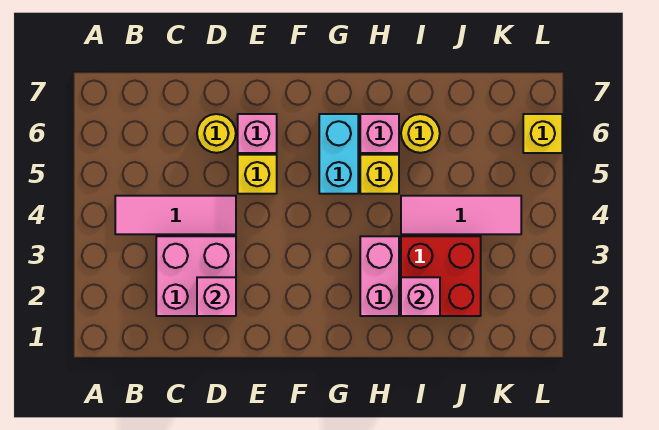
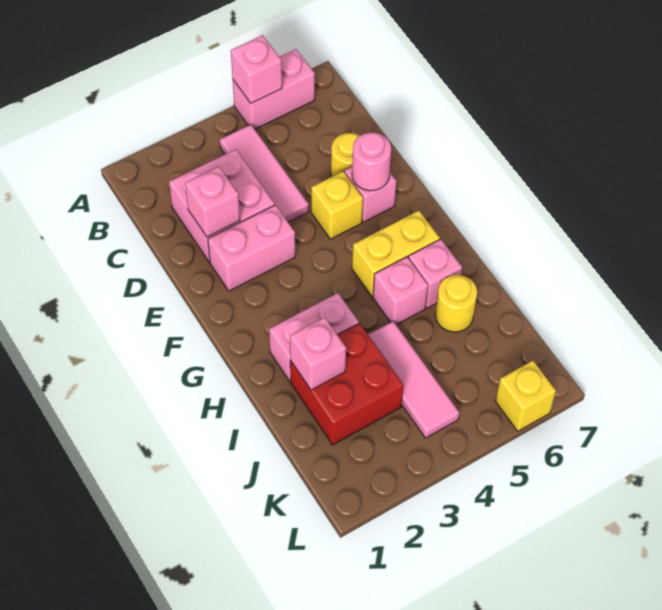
none -> pink brick A5:A6 level 1
none -> pink brick A5 level 2
none -> pink brick E2:E3 level 1
none -> pink round brick E6 level 2
cyan brick G5:G6 level 1 -> yellow brick G5:G6 level 1
yellow brick H5 level 1 -> pink brick H5 level 1

